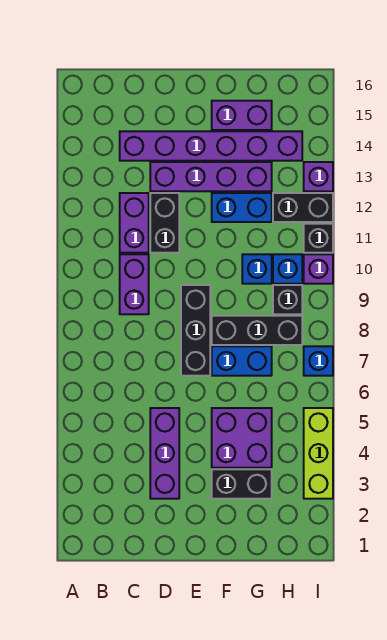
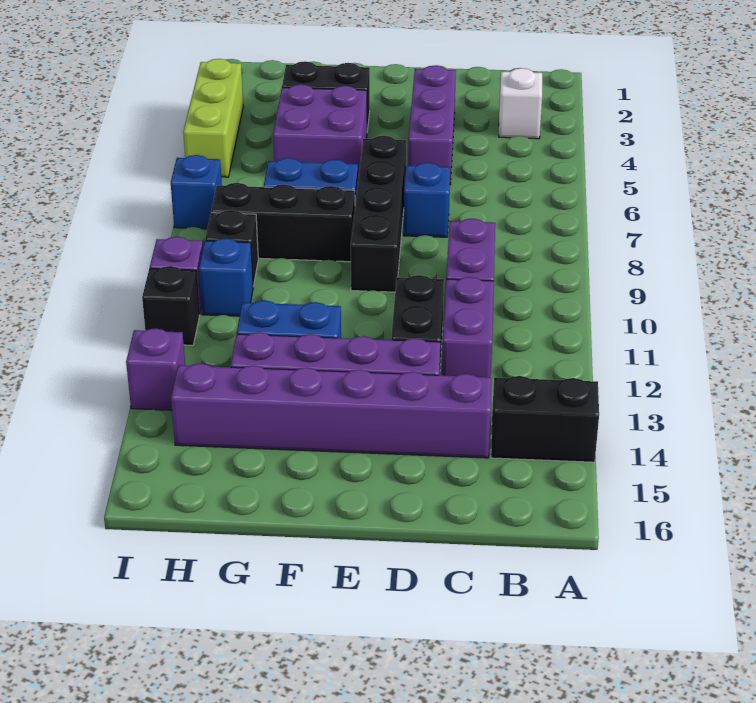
none -> white brick B3 level 1
black brick E7:E9 level 1 -> black brick E6:E9 level 1
purple brick F15:G15 level 1 -> none
blue brick G10 level 1 -> blue brick D7 level 1
black brick H12:I12 level 1 -> black brick A14:B14 level 1

